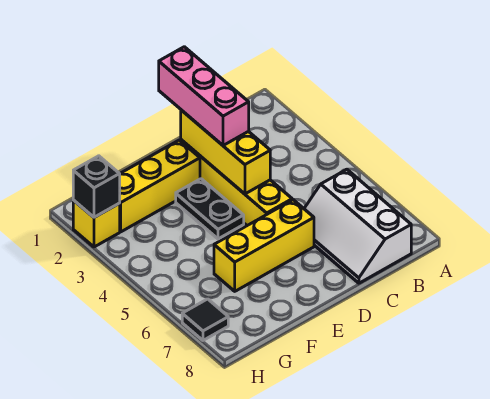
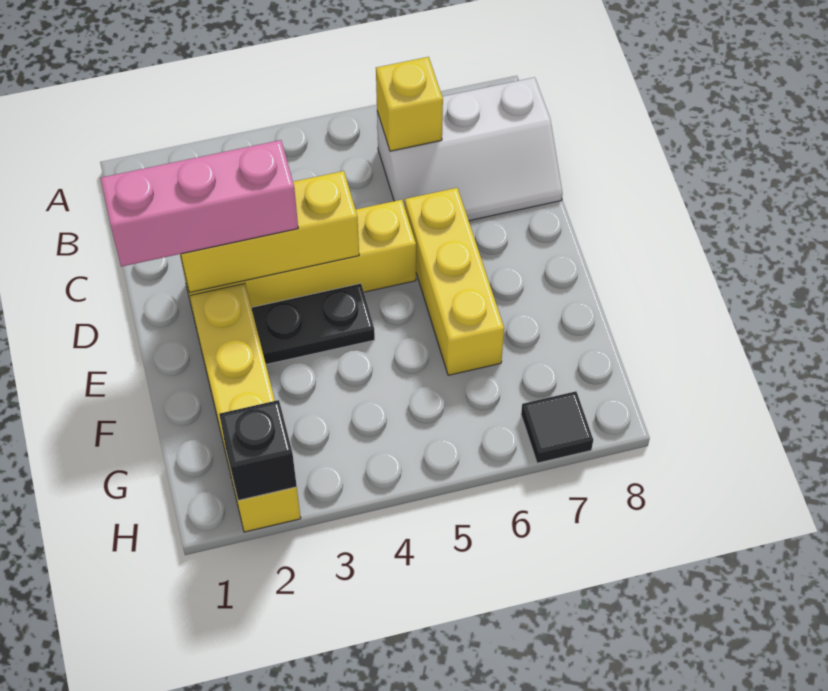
none -> yellow brick B6 level 2

